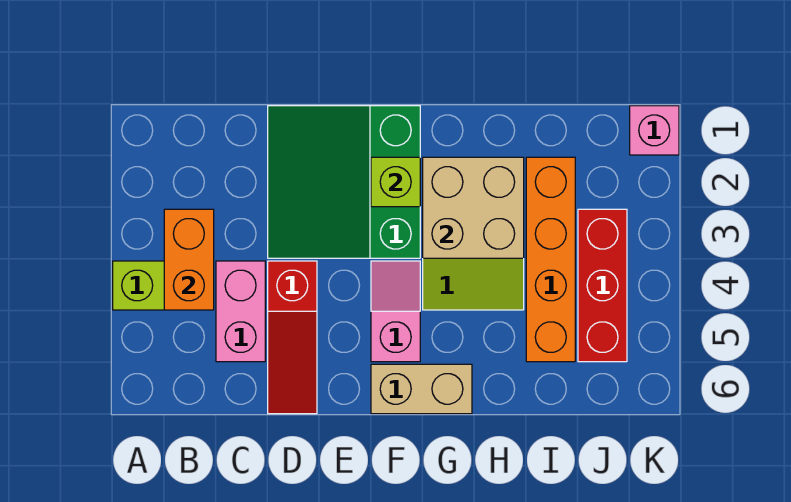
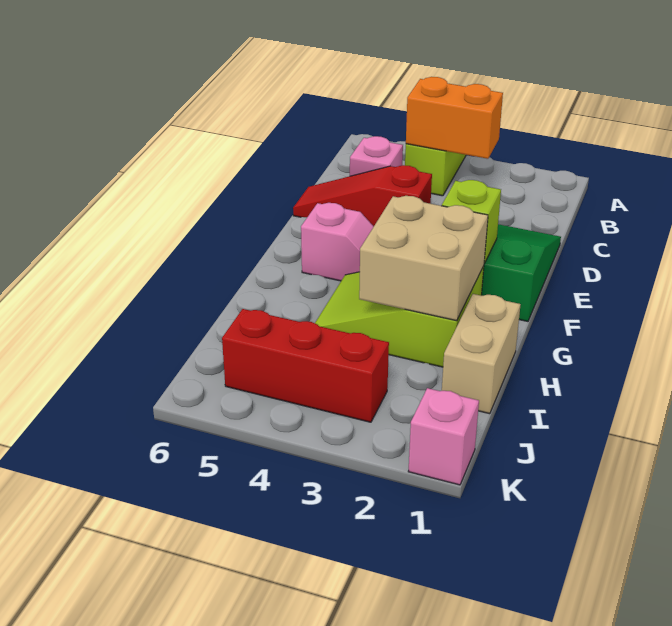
pink brick C4:C5 level 1 -> pink brick C5 level 1
tan brick F6:G6 level 1 -> tan brick H1:I1 level 1
orange brick I2:I5 level 1 -> none

